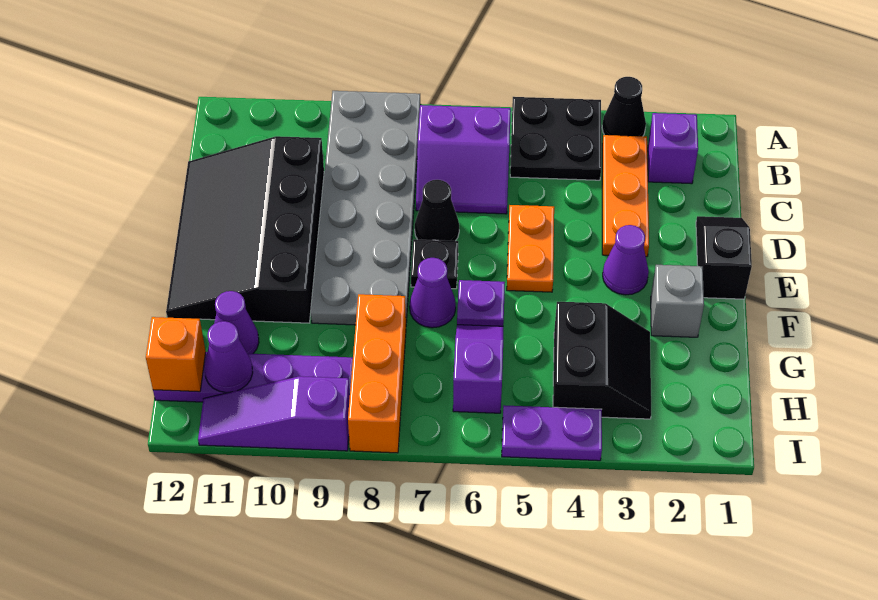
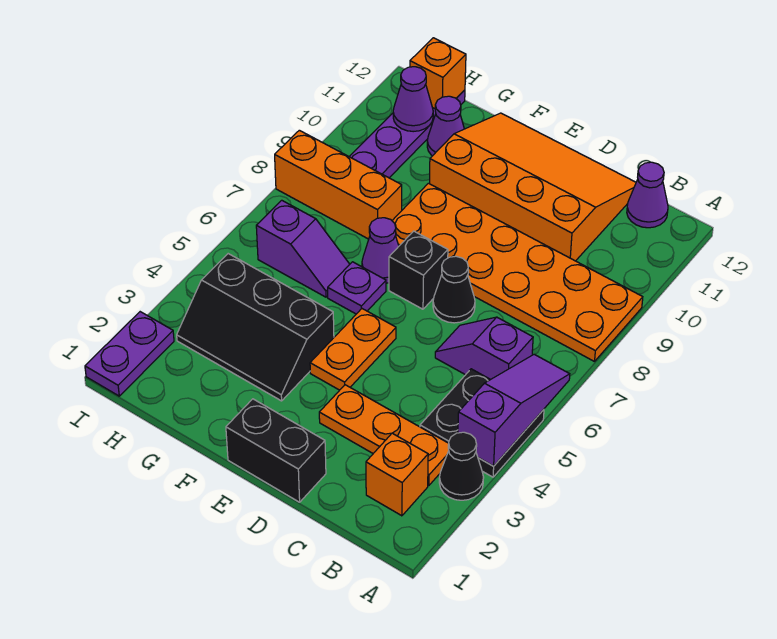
grey plate A8:F9 level 1 -> orange plate A8:F9 level 1
purple brick B2 level 1 -> orange brick B2 level 1
purple slope B6:C7 level 1 top B -> purple slope B6:C6 level 1 top B
black slope C10:F12 level 1 top 10 -> orange slope C10:F12 level 1 top 10
black slope D1:E1 level 1 top E -> black brick D1:E1 level 1
orange plate D5:E5 level 1 -> orange plate E4:E5 level 1
purple cone E3 level 1 -> purple cone B12 level 1
black plate E7 level 1 -> black brick E7 level 1
grey brick F2 level 1 -> none
black slope G3:H4 level 1 top 4 -> black slope F3:H4 level 1 top 4
purple plate I4:I5 level 1 -> purple plate I1:I2 level 1
purple slope I9:I11 level 1 top 9 -> purple slope A4:A6 level 2 top 4

